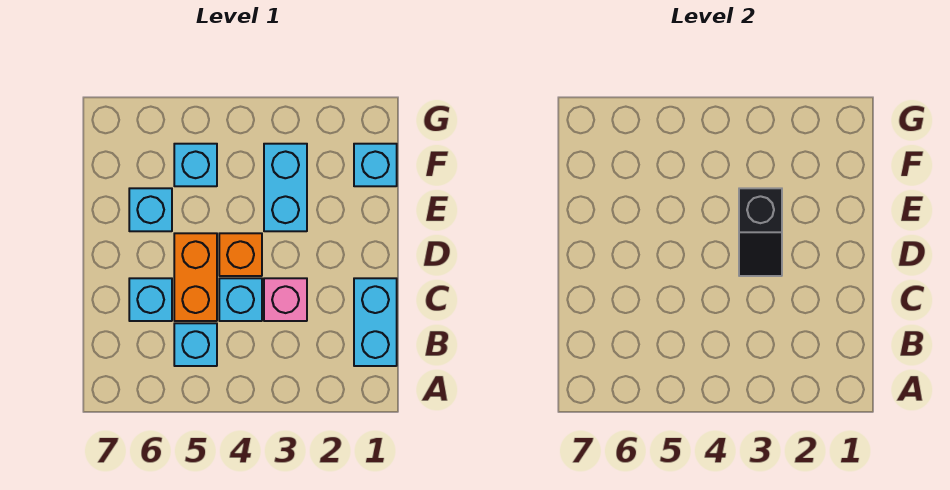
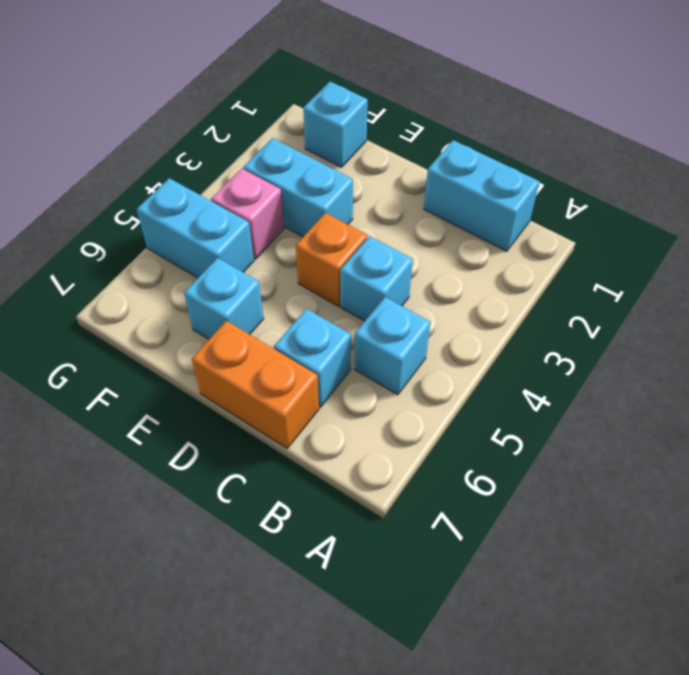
pink brick C3 level 1 -> pink brick F4 level 1
orange brick C5:D5 level 1 -> orange brick C7:D7 level 1
black slope D3:E3 level 2 top E -> none
cyan brick F5 level 1 -> cyan brick F5:G5 level 1

